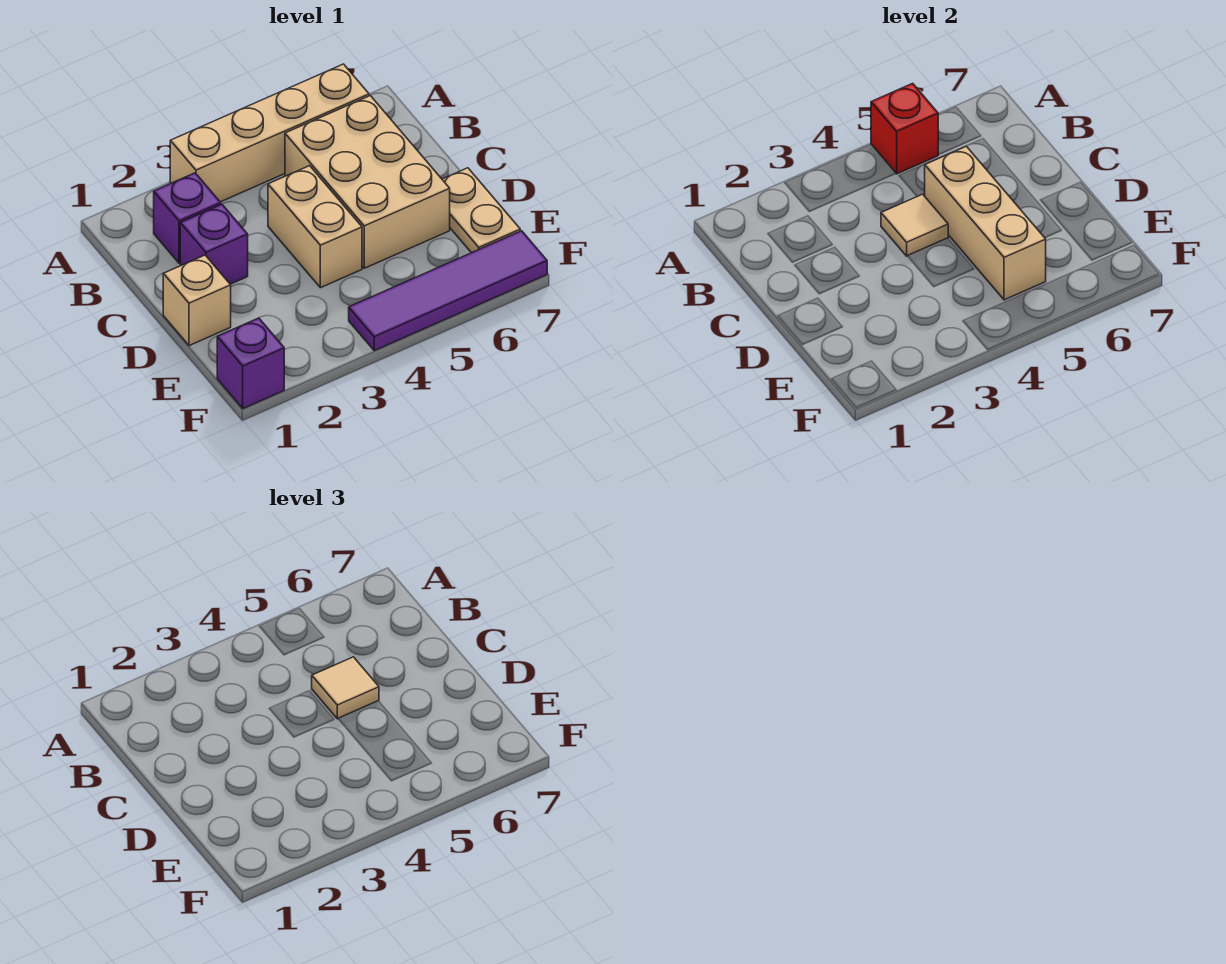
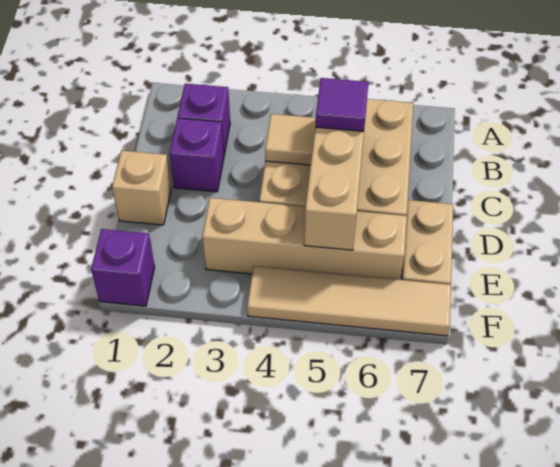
tan brick A3:A6 level 1 -> tan brick E3:E6 level 1
red brick A5 level 2 -> none
tan tile C5 level 3 -> purple tile C5 level 3
purple tile F4:F7 level 1 -> tan tile F4:F7 level 1

